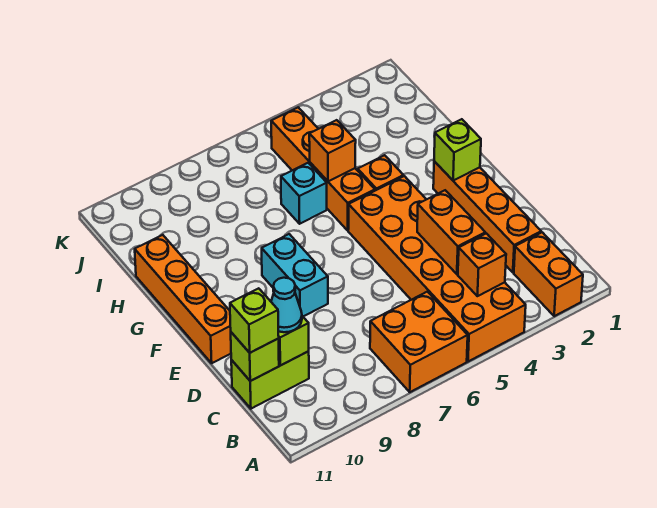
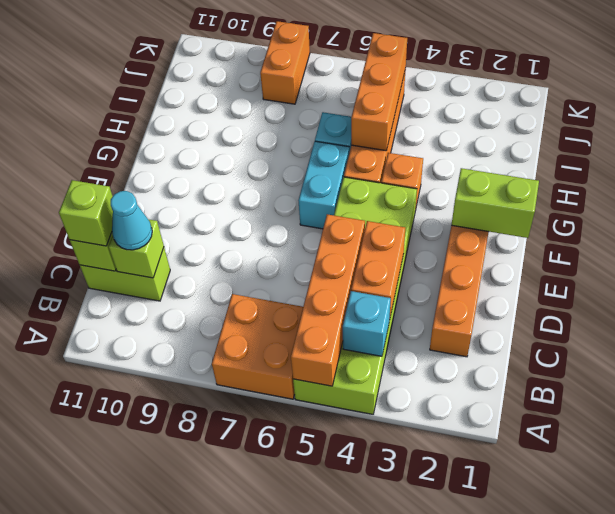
orange brick A2:B2 level 1 -> orange brick J8:K8 level 1
orange brick A4:F5 level 1 -> lime brick A4:F5 level 1
orange brick B4 level 2 -> cyan brick B4 level 2
cyan brick E8:F8 level 1 -> cyan brick F6:G6 level 1
orange brick E11:H11 level 1 -> orange brick A5:D5 level 2
lime brick F2 level 2 -> lime brick F1:F2 level 2
orange brick H5 level 2 -> orange brick H5:J5 level 2

